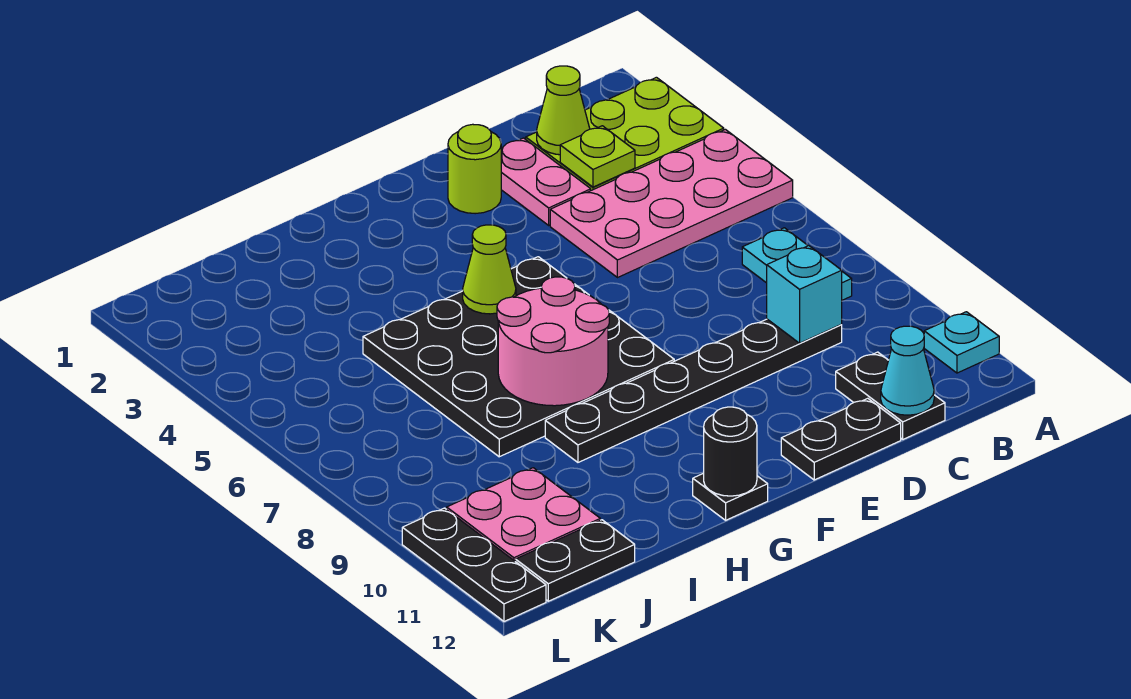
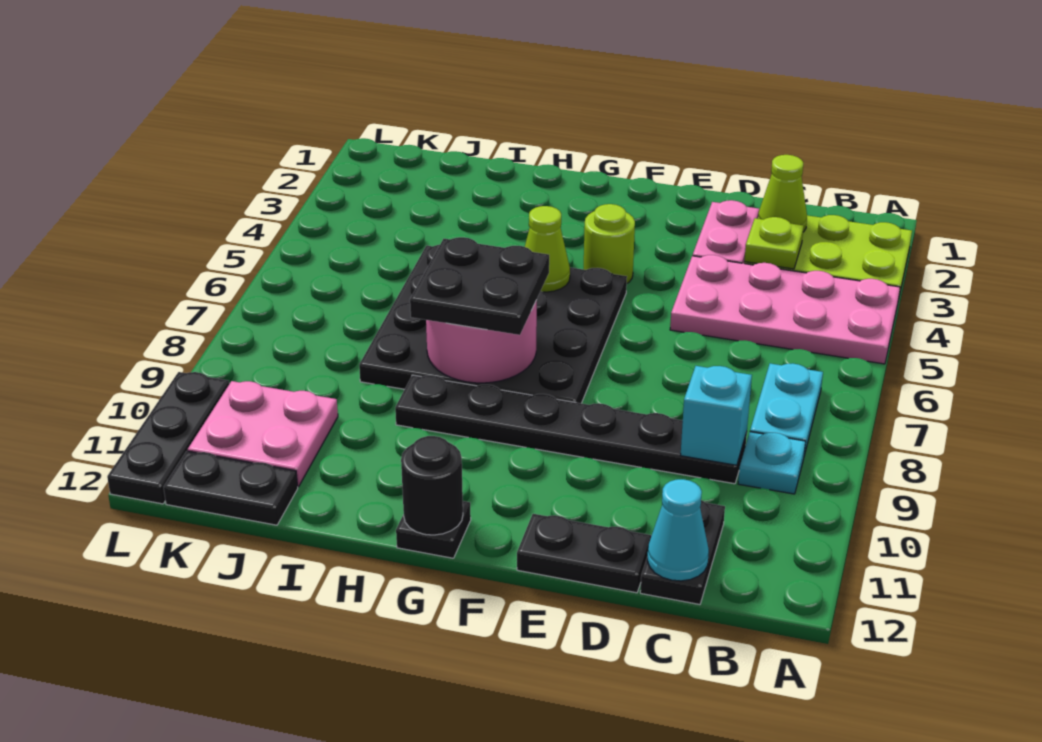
cyan plate A11 level 1 -> cyan plate B9 level 1
lime round brick E2 level 1 -> lime round brick F4 level 1
none -> black plate G7:H8 level 3

